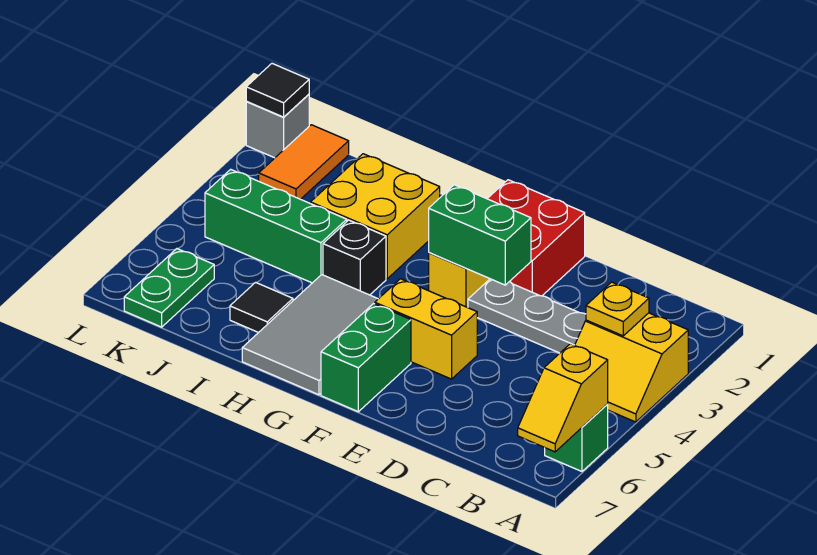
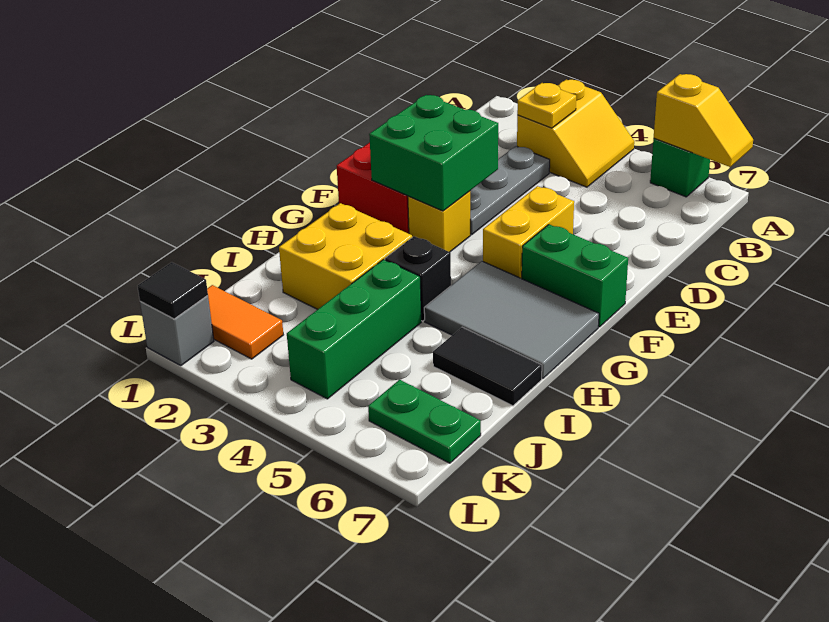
green brick E3:F3 level 2 -> green brick E2:F3 level 2
black tile I6 level 1 -> black tile I6:I7 level 1

